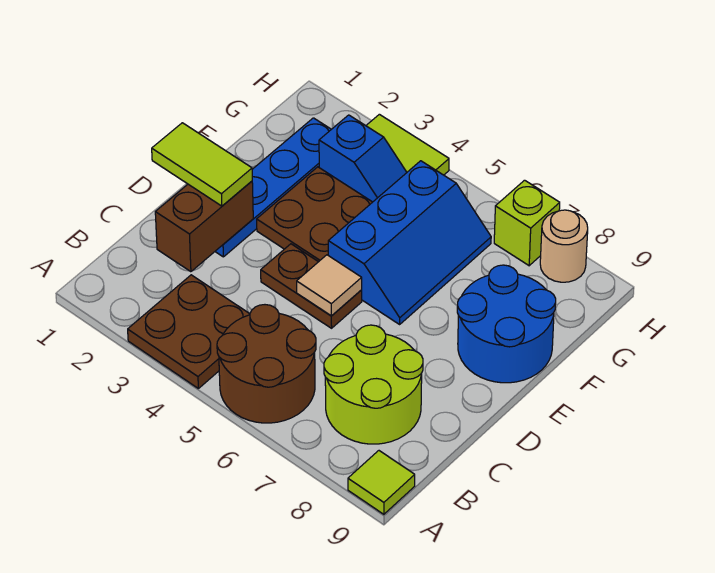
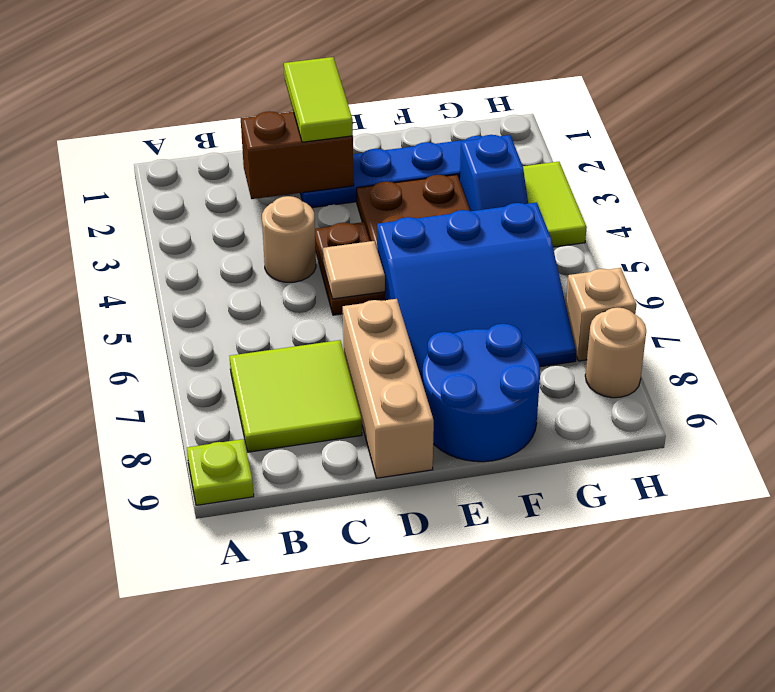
brown plate A3:B4 level 1 -> none
brown round brick A5:B6 level 1 -> none
lime tile A9 level 1 -> lime plate A9 level 1
lime round brick B7:C8 level 1 -> lime tile B7:C8 level 1
none -> tan round brick C4 level 1
none -> tan brick D7:D9 level 1
blue slope E5:G6 level 1 top 5 -> blue slope E5:G7 level 1 top 5
lime brick H7 level 1 -> tan brick H7 level 1

